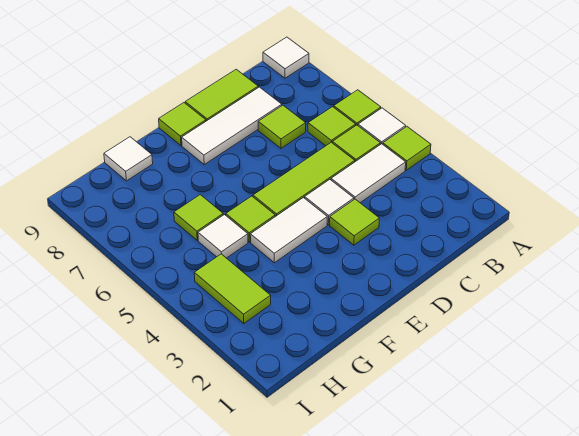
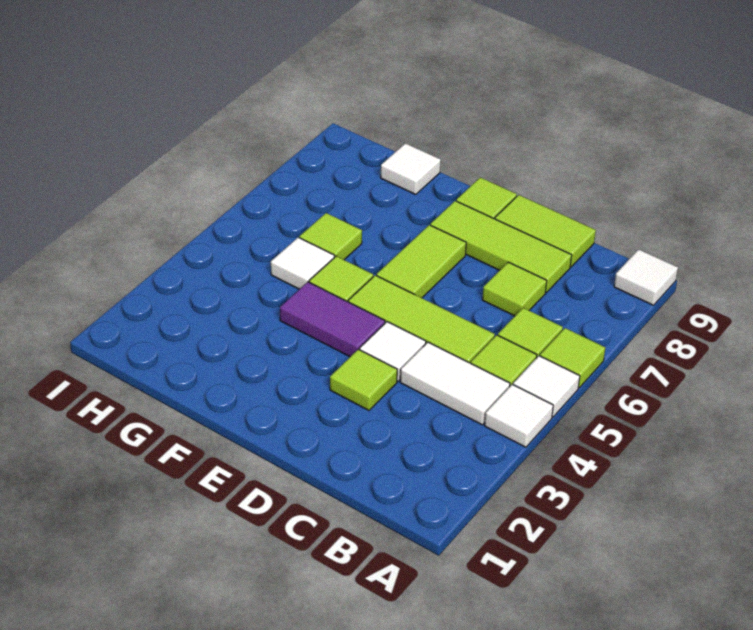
lime tile A4 level 1 -> white tile A4 level 1
white tile C8:E8 level 1 -> lime tile C8:E8 level 1
white tile E4:F4 level 1 -> purple tile E4:F4 level 1
lime tile H3:H4 level 1 -> lime tile E6:E7 level 1

